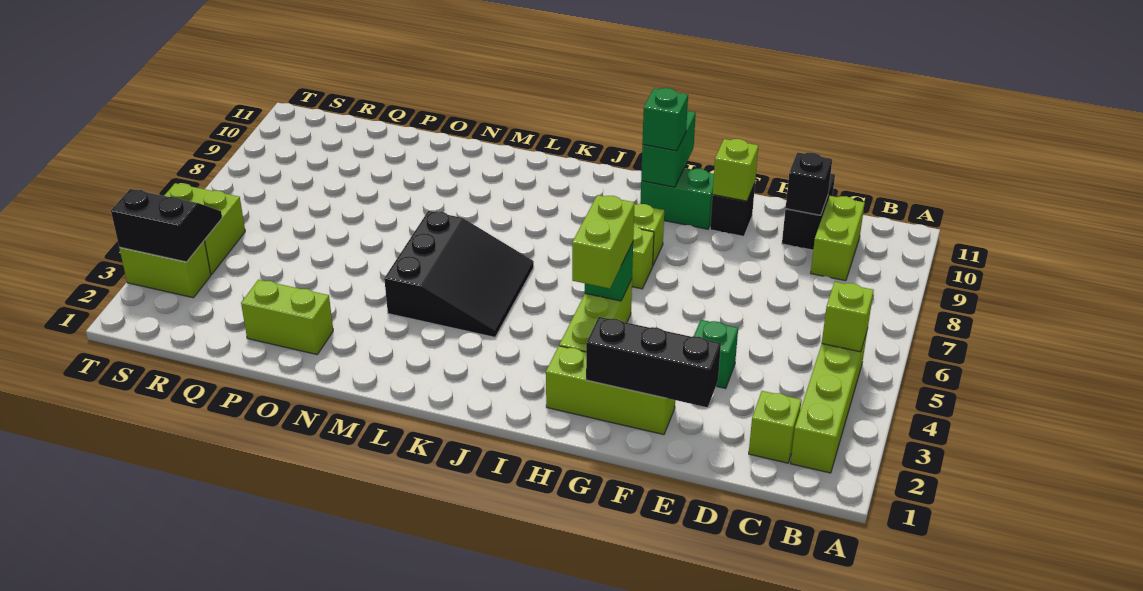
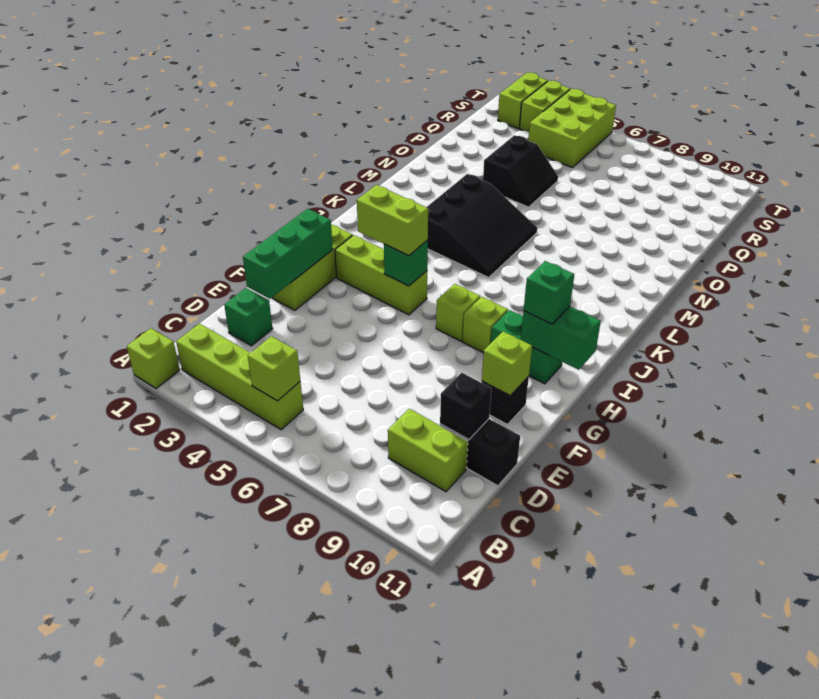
lime brick C2 level 1 -> lime brick A1 level 1
black brick E2:G2 level 2 -> green brick E2:G2 level 2
green brick E4 level 1 -> green brick D2 level 1
green brick G10:H10 level 1 -> green brick H9:H10 level 1
black slope K4:M6 level 1 top M -> black slope K4:M6 level 1 top 4
lime brick O2:P2 level 1 -> lime brick S2:T2 level 1
black slope S3:T4 level 2 top 3 -> black slope O4:P5 level 1 top 4
lime brick S4:T5 level 1 -> lime brick R4:T5 level 1

